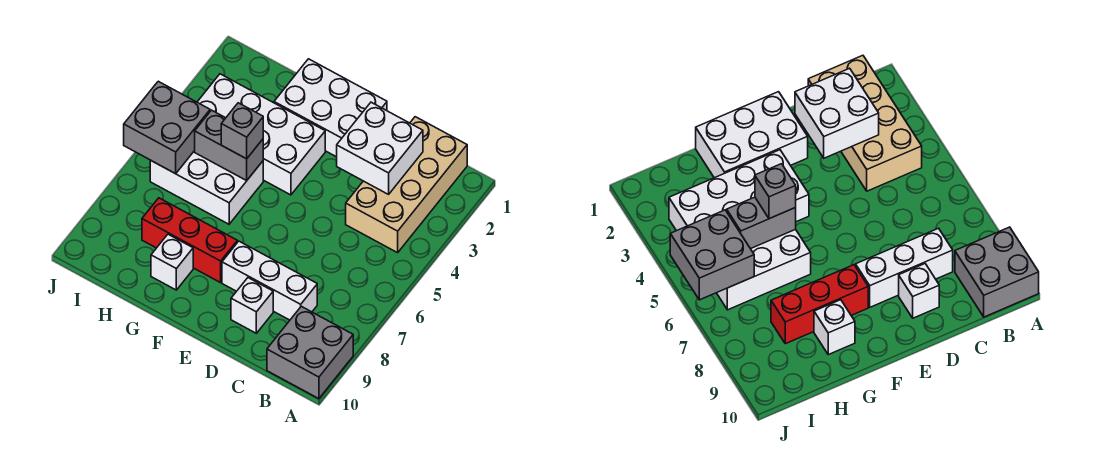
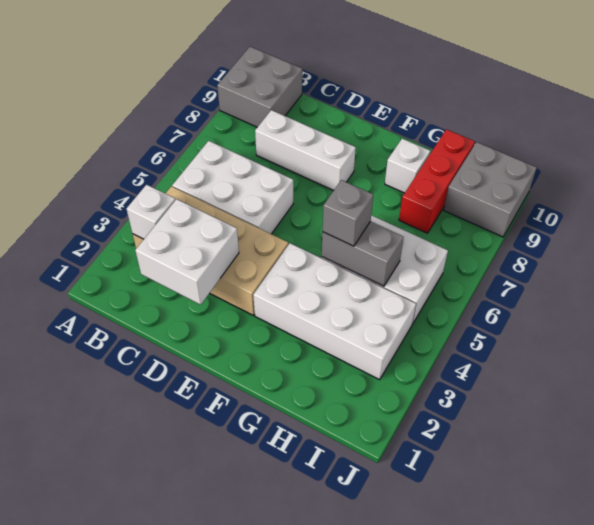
tan brick B1:C4 level 1 -> tan brick B3:E4 level 1
white brick D9 level 1 -> white brick B3 level 2
white brick E1:G2 level 1 -> white brick B5:D6 level 1
red brick F8:H8 level 1 -> red brick H8:H10 level 1
grey brick I5:J6 level 2 -> grey brick I9:J10 level 1

